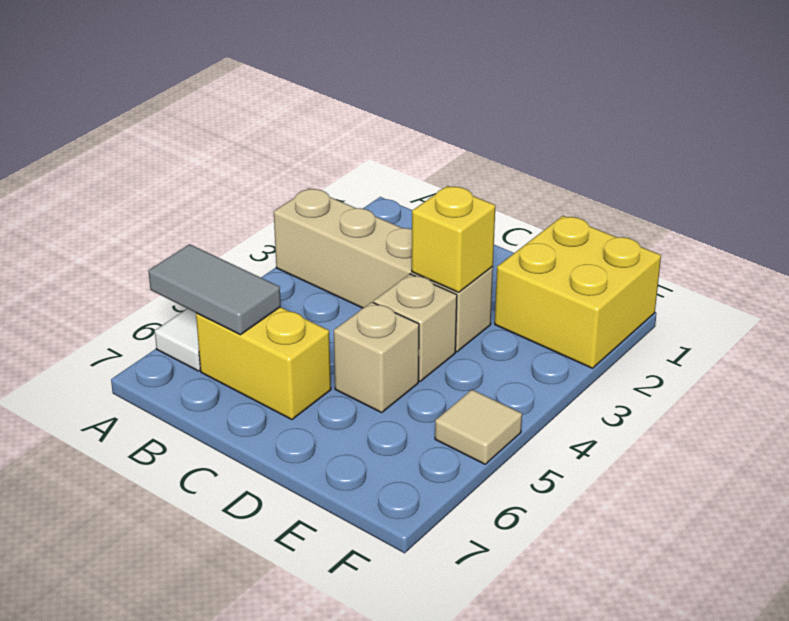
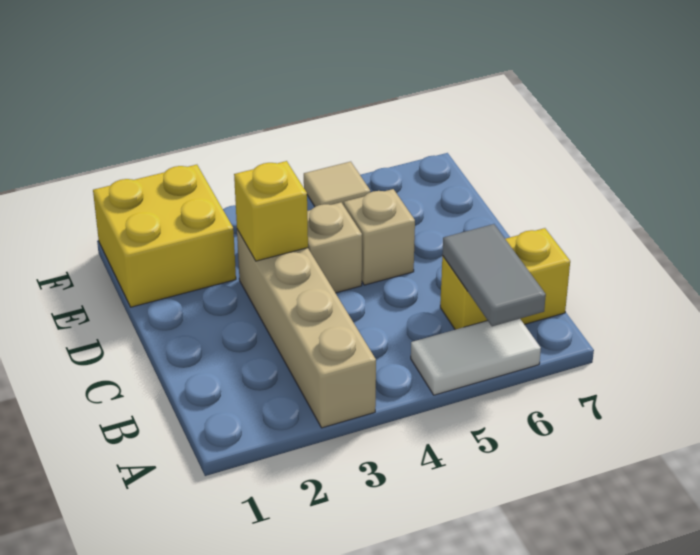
yellow brick B6:C6 level 1 -> yellow brick B6:B7 level 1

